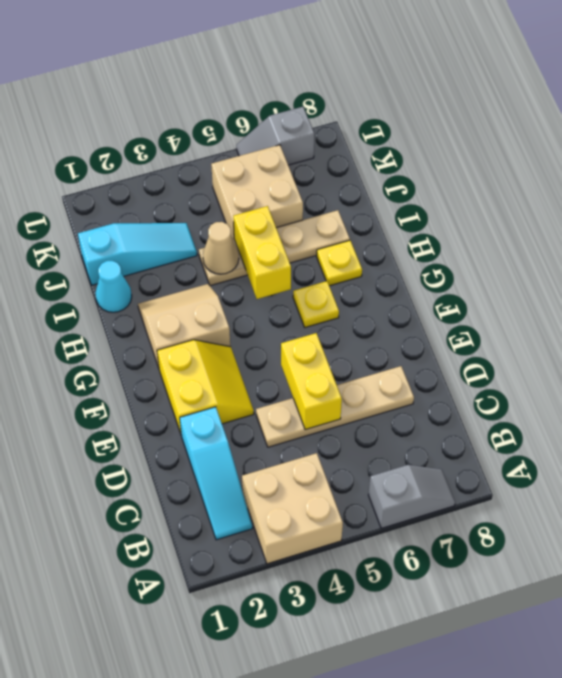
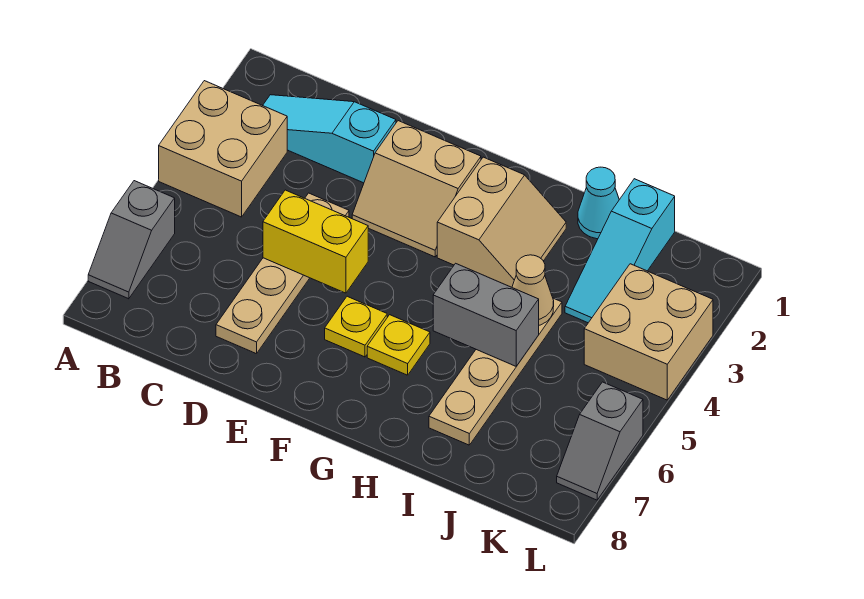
yellow slope E2:F3 level 1 top 2 -> tan slope E2:F3 level 1 top 2
yellow brick H5:I5 level 2 -> grey brick H5:I5 level 2
yellow plate H7 level 1 -> yellow plate F6 level 1
tan brick J5:K6 level 1 -> tan brick K3:L4 level 1
grey slope L6:L7 level 1 top 7 -> grey slope L6:L7 level 1 top 6

